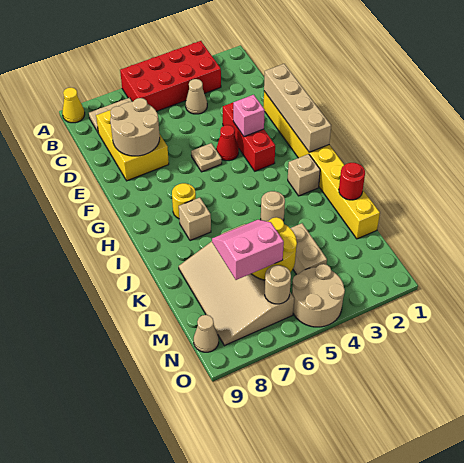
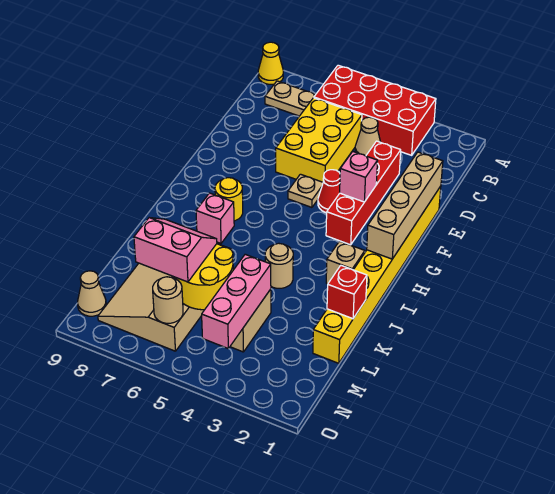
yellow brick C7:E8 level 1 -> yellow brick C5:E6 level 1
tan round brick D7:E8 level 2 -> none
red brick E3:G3 level 1 -> red brick D3:G3 level 1
tan brick I7 level 1 -> pink brick I7 level 1
red round brick K1 level 2 -> red brick K1 level 2
none -> pink brick L4:N4 level 2
tan round brick N4:O5 level 1 -> none

